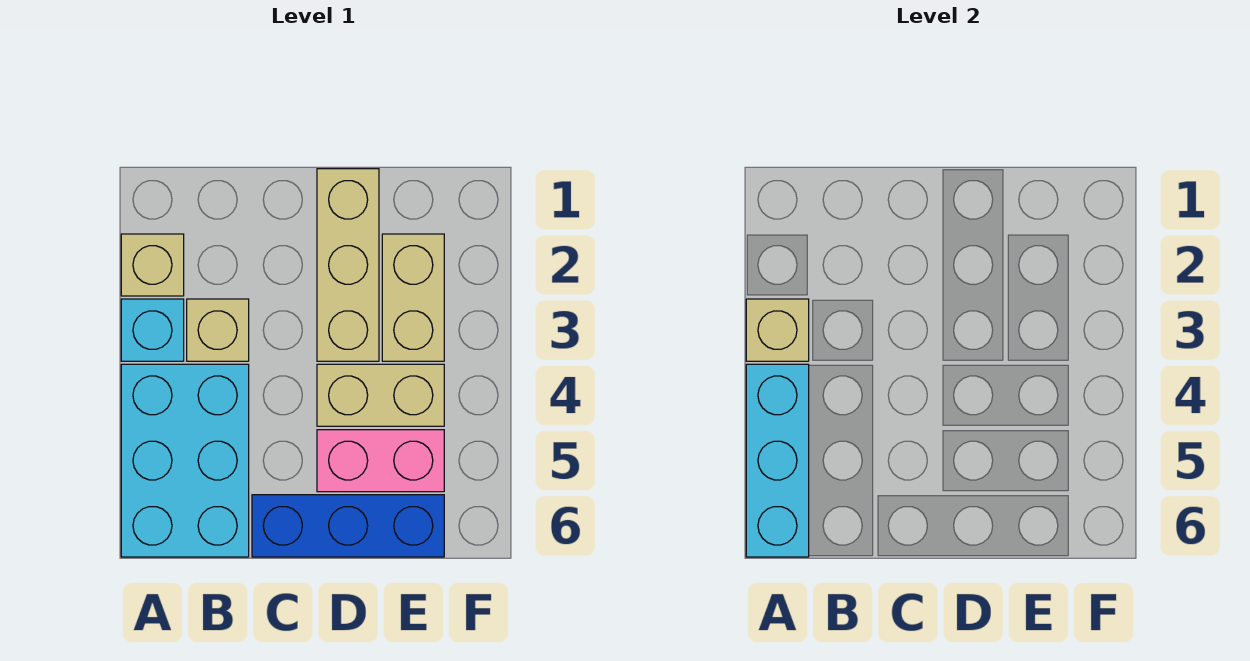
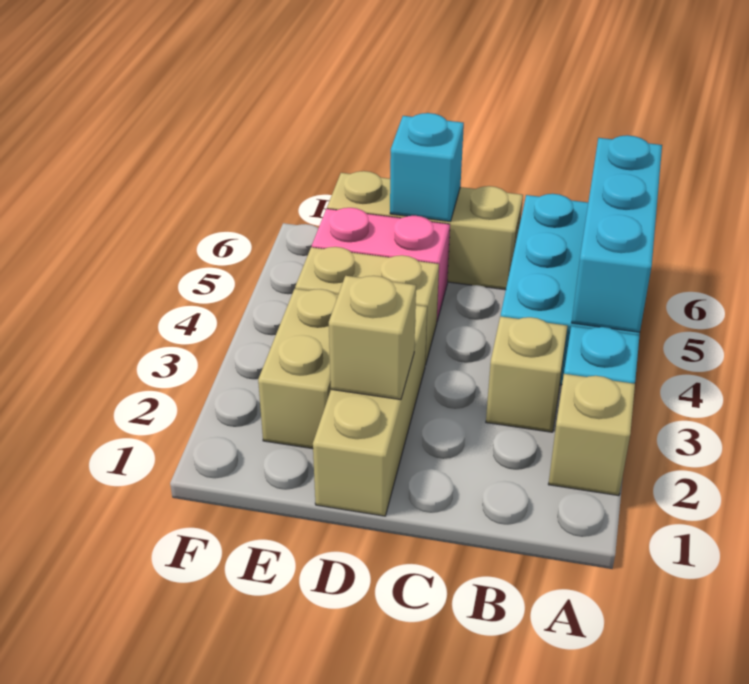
tan brick A3 level 2 -> tan brick D2 level 2
blue brick C6:E6 level 1 -> tan brick C6:E6 level 1
none -> cyan brick D6 level 2

